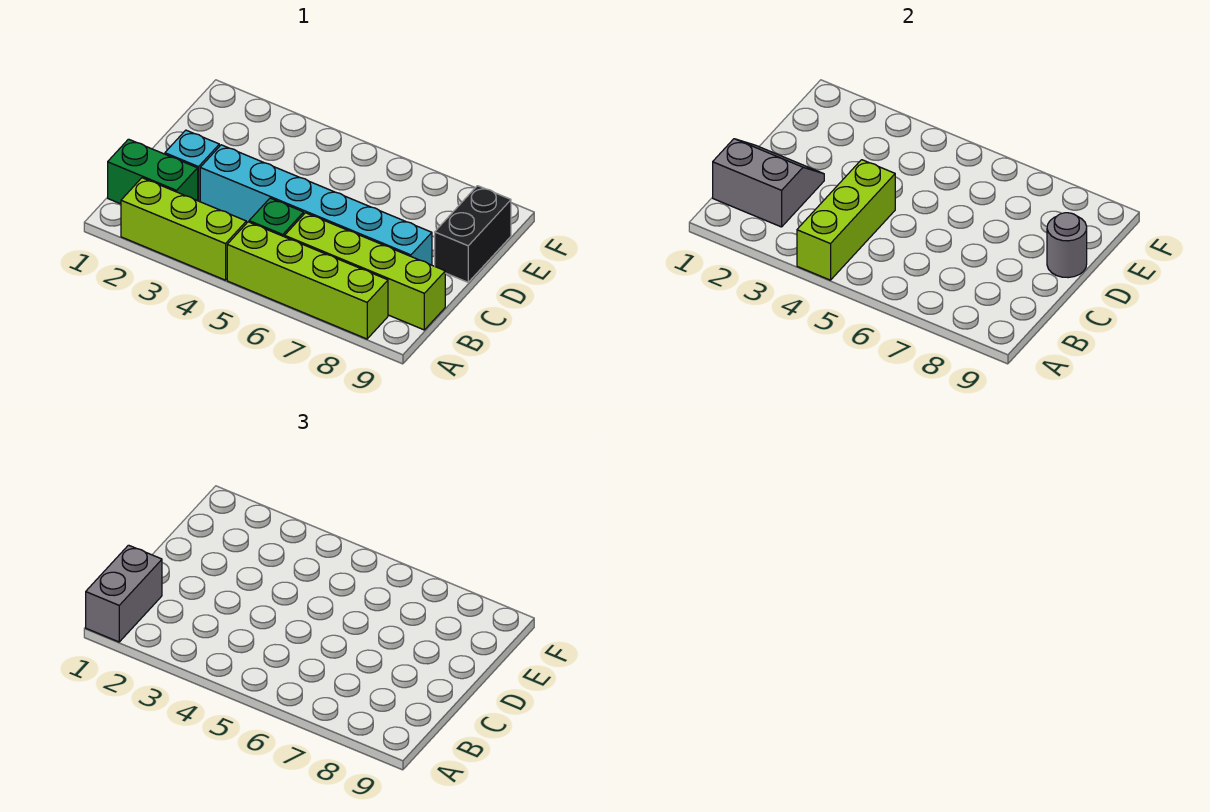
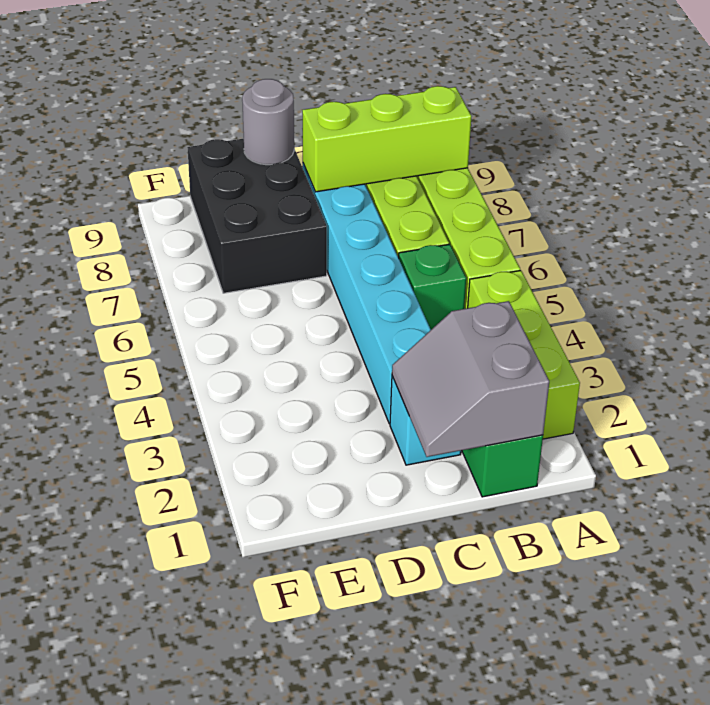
grey brick A1:B1 level 3 -> none
lime brick A4:C4 level 2 -> lime brick A8:C8 level 2
black brick D9:E9 level 1 -> black brick D7:E9 level 1

